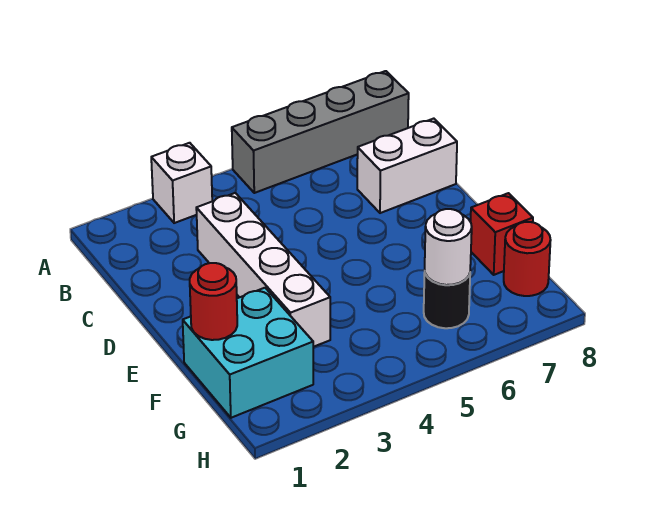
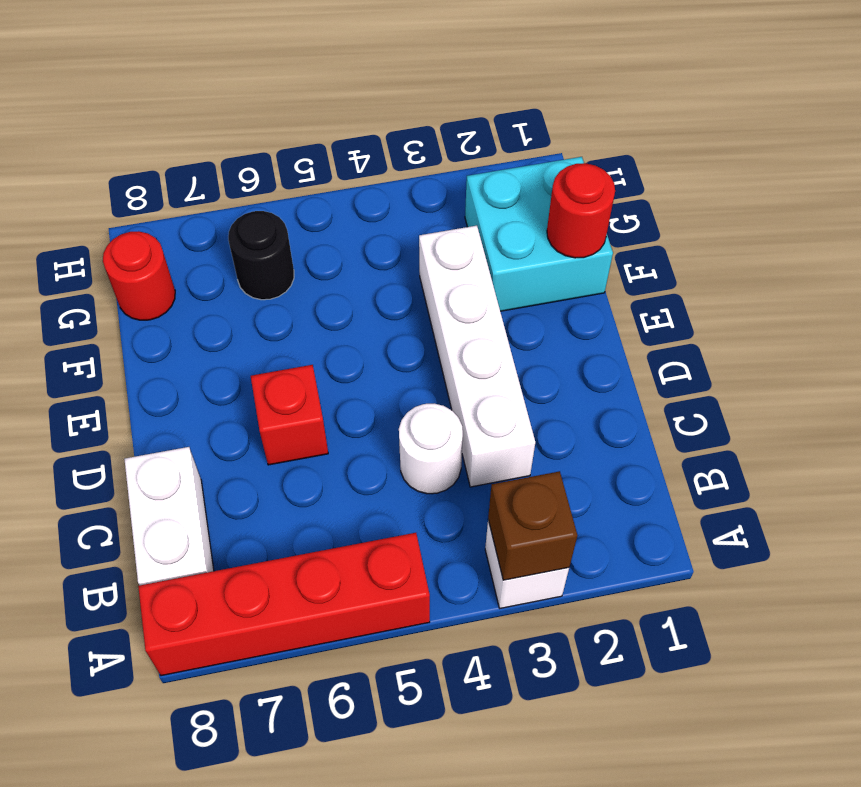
none -> brown brick A3 level 2
grey brick A5:A8 level 1 -> red brick A5:A8 level 1
white brick C7:C8 level 1 -> white brick B8:C8 level 1
red brick F8 level 1 -> red brick D6 level 1
white round brick G6 level 2 -> white round brick C4 level 1

